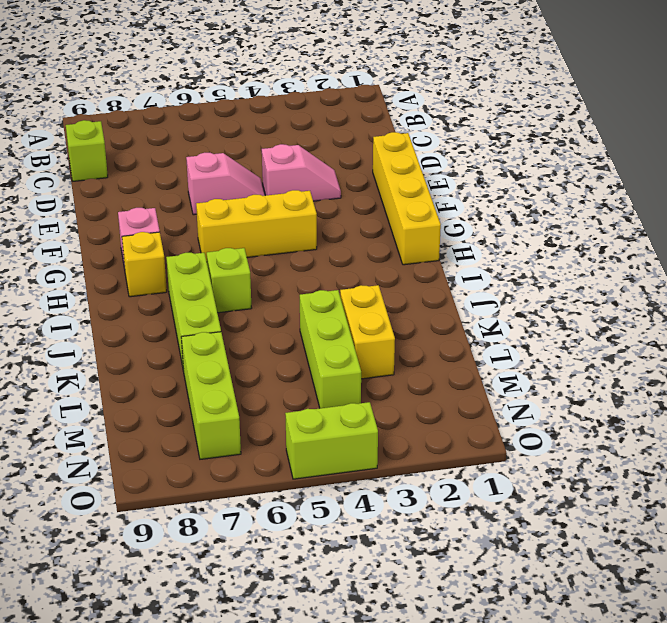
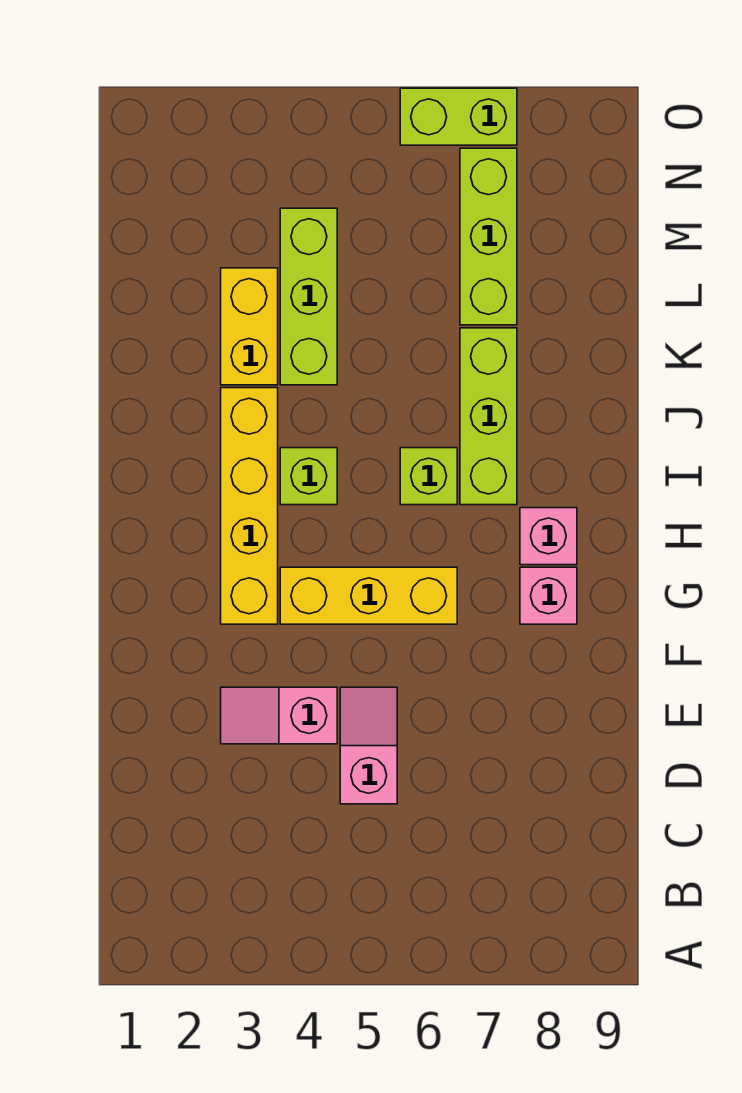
lime brick C9 level 1 -> lime brick I4 level 1
yellow brick E1:H1 level 1 -> yellow brick G3:J3 level 1
pink slope E5:E6 level 1 top 6 -> pink slope D5:E5 level 1 top D
yellow brick H8 level 1 -> pink brick H8 level 1
lime brick O4:O5 level 1 -> lime brick O6:O7 level 1

